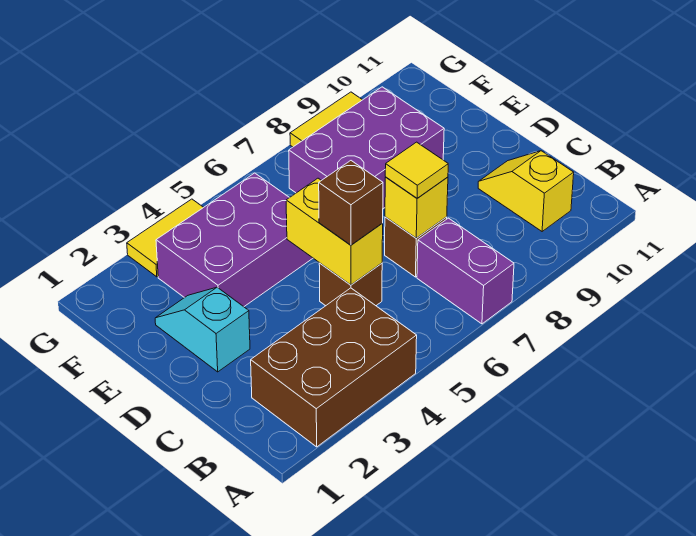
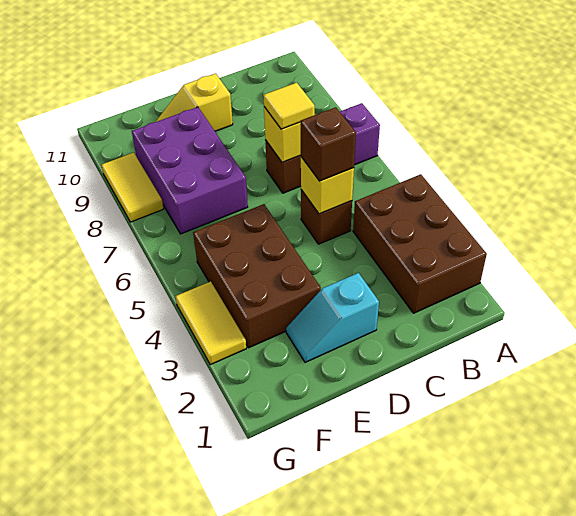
yellow slope B10:C10 level 1 top B -> yellow slope D10:E10 level 1 top D
yellow brick C5:D5 level 2 -> yellow brick C5 level 2
purple brick E3:F5 level 1 -> brown brick E3:F5 level 1

